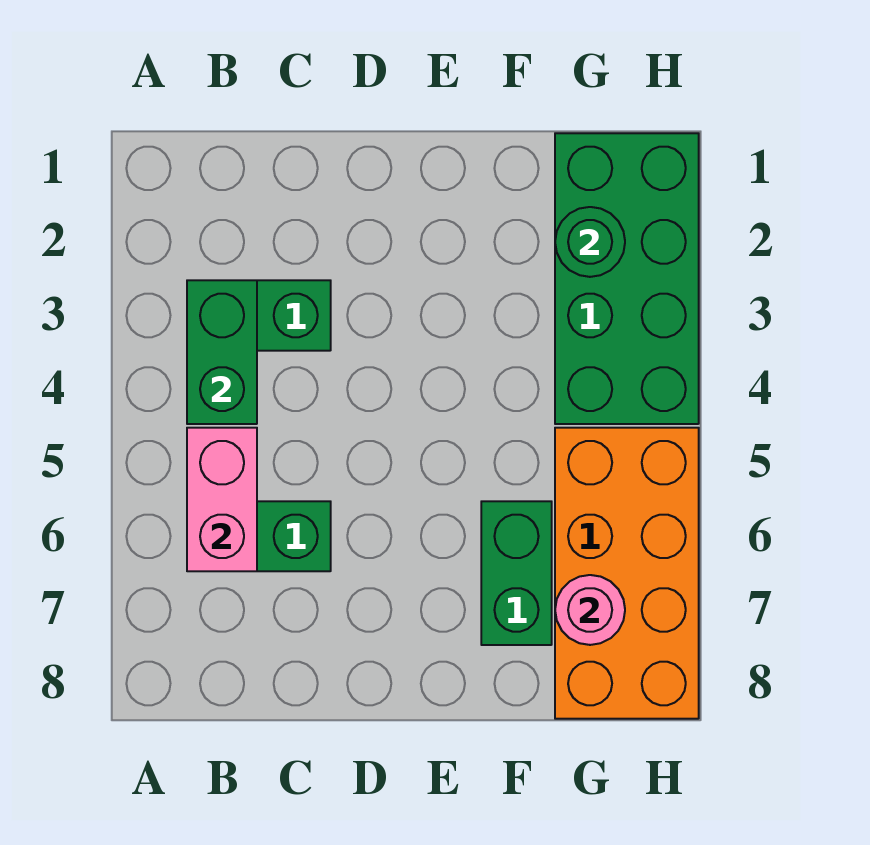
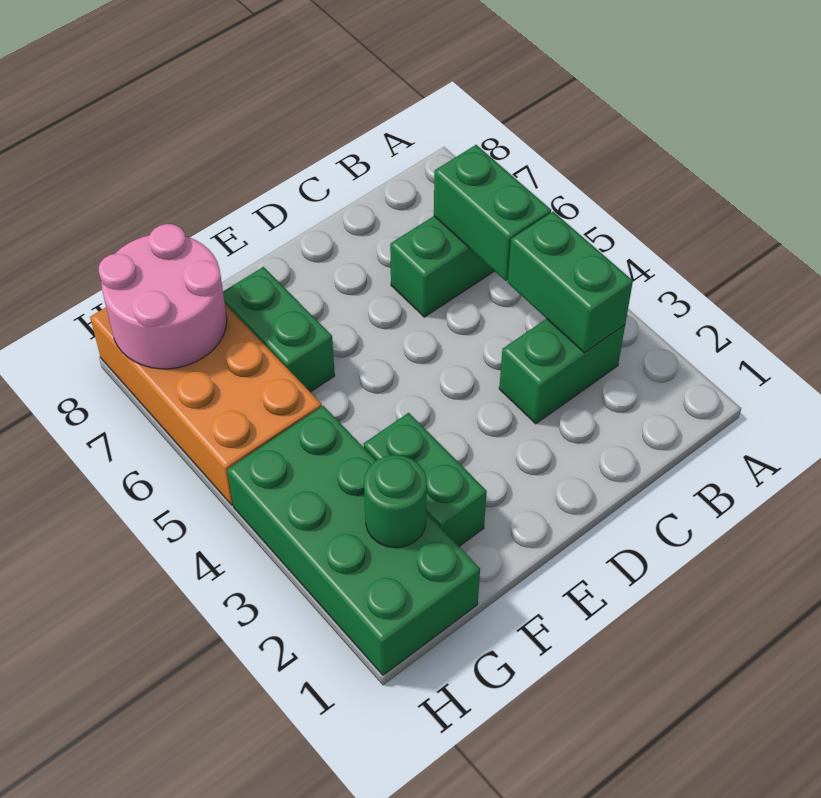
pink brick B5:B6 level 2 -> green brick B5:B6 level 2
none -> green brick F2:F3 level 1
pink round brick G7 level 2 -> pink round brick G7:H8 level 2

